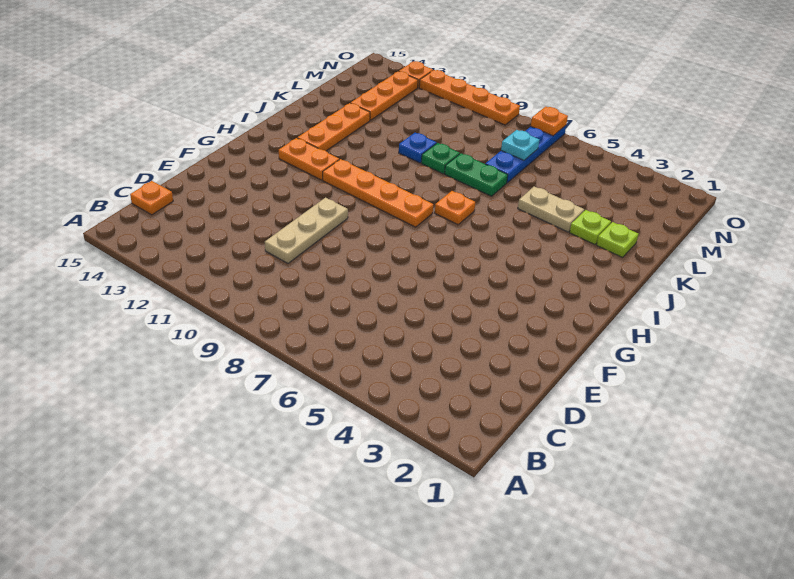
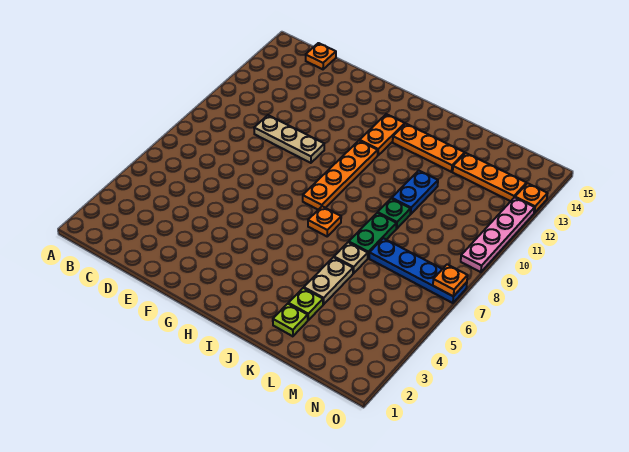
none -> tan plate K6 level 1
blue plate K10 level 1 -> blue plate K10:K11 level 1
cyan plate M7 level 2 -> none
orange plate O9:O12 level 1 -> pink plate O9:O12 level 1

